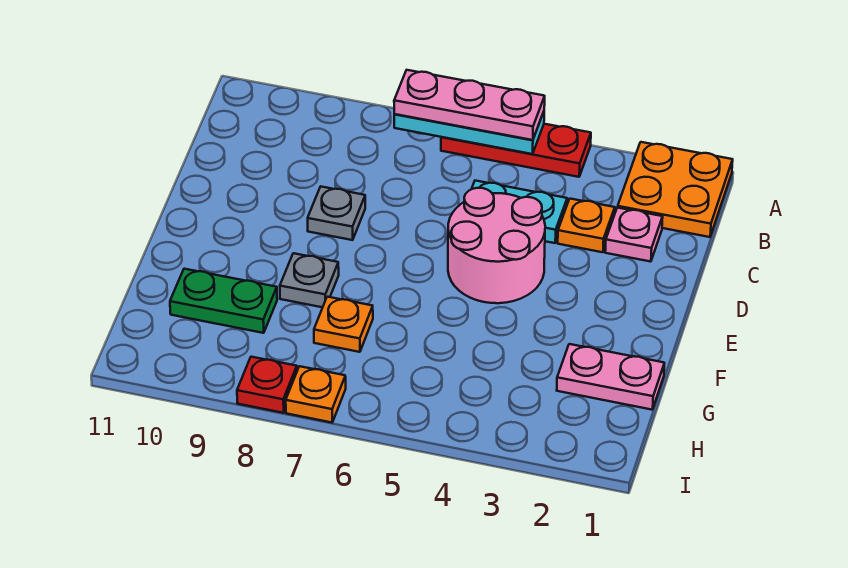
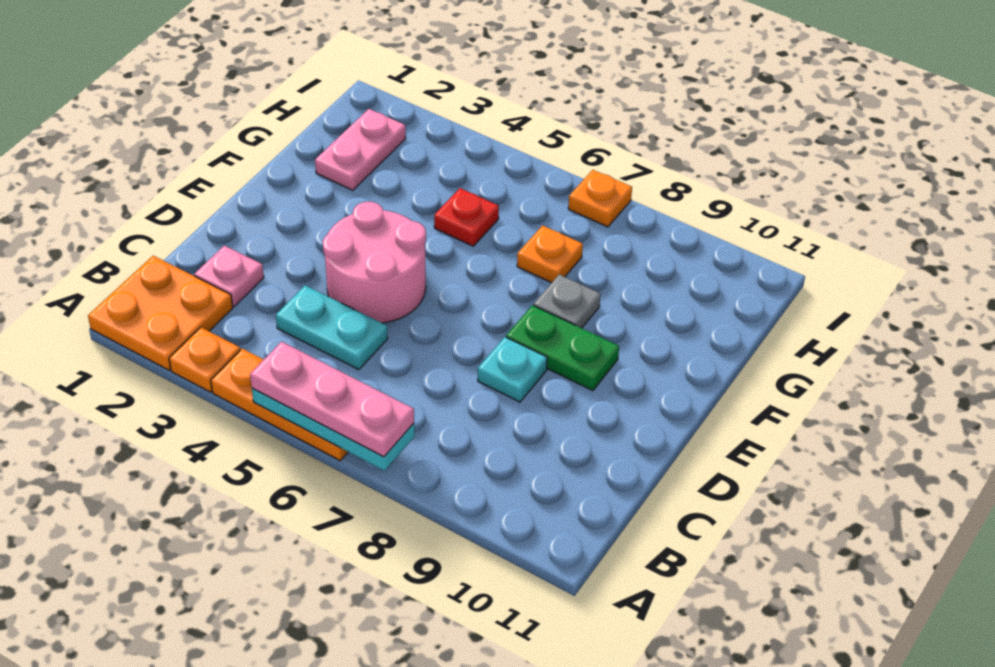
red plate A4:A6 level 1 -> orange plate A4:A6 level 1
orange plate C3 level 1 -> orange plate A3 level 1
grey plate D8 level 1 -> cyan plate D8 level 1
pink plate G1:G2 level 1 -> pink plate G2:H2 level 1
green plate G9:G10 level 1 -> green plate E8:E9 level 1
red plate I8 level 1 -> red plate G5 level 1

